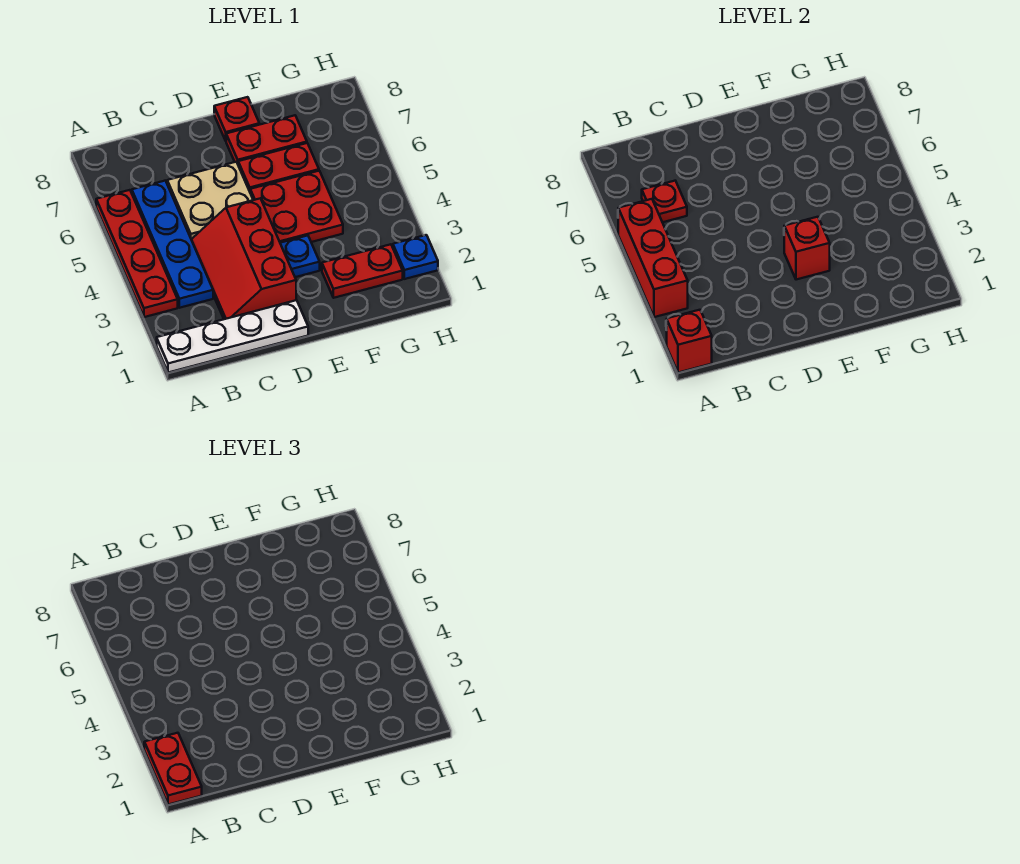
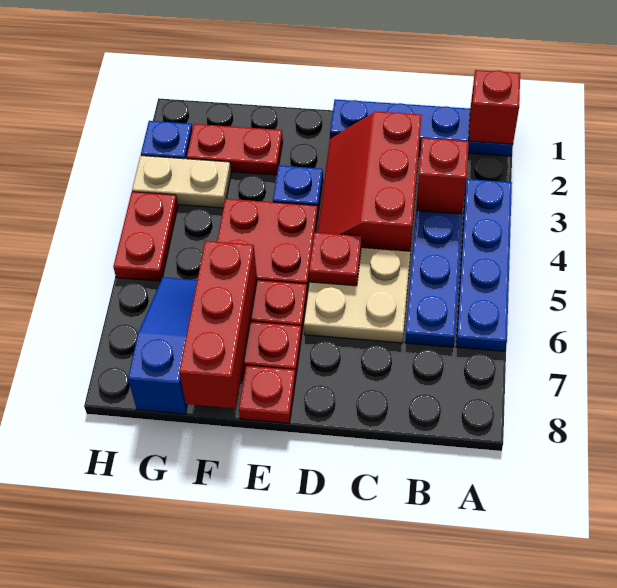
white plate A1:D1 level 1 -> blue plate A1:D1 level 1
red plate A1:A2 level 3 -> red plate H4:H5 level 1
red plate A3:A6 level 1 -> blue plate A3:A6 level 1
red brick A3:A5 level 2 -> red brick F6:F8 level 2
red plate B6 level 2 -> red plate D5 level 2
red slope C2:D4 level 1 top D -> red slope C2:D4 level 1 top C
red brick E3 level 2 -> red brick B3 level 2
none -> tan plate G3:H3 level 1
none -> blue slope G6:G8 level 1 top 8

